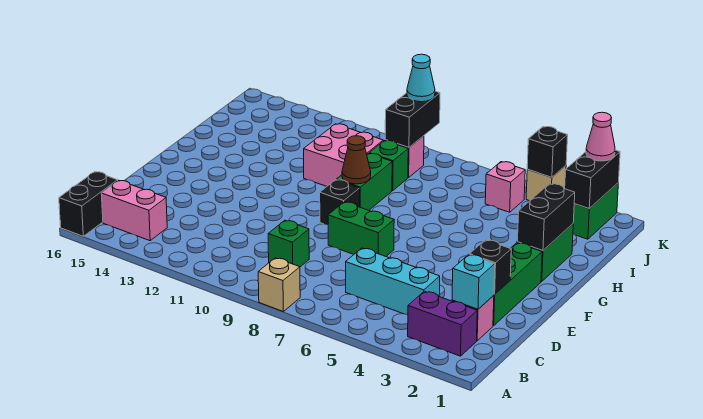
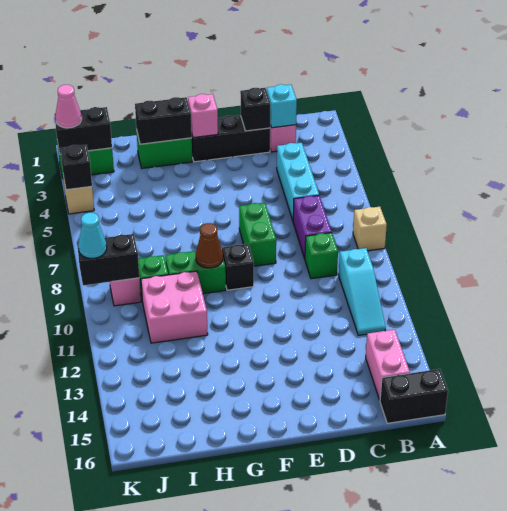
purple brick B2:B3 level 1 -> purple brick C7:C8 level 1
none -> cyan slope B10:B12 level 1 top 10
green brick D2:F2 level 1 -> black brick D2:F2 level 1
pink brick J5 level 1 -> pink brick F2 level 2

